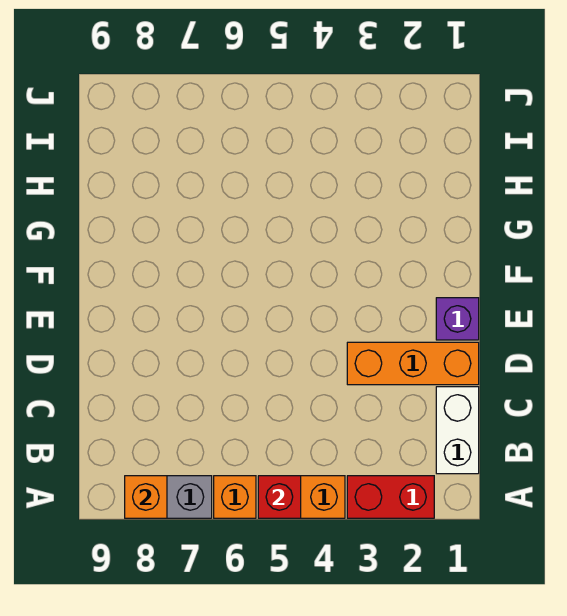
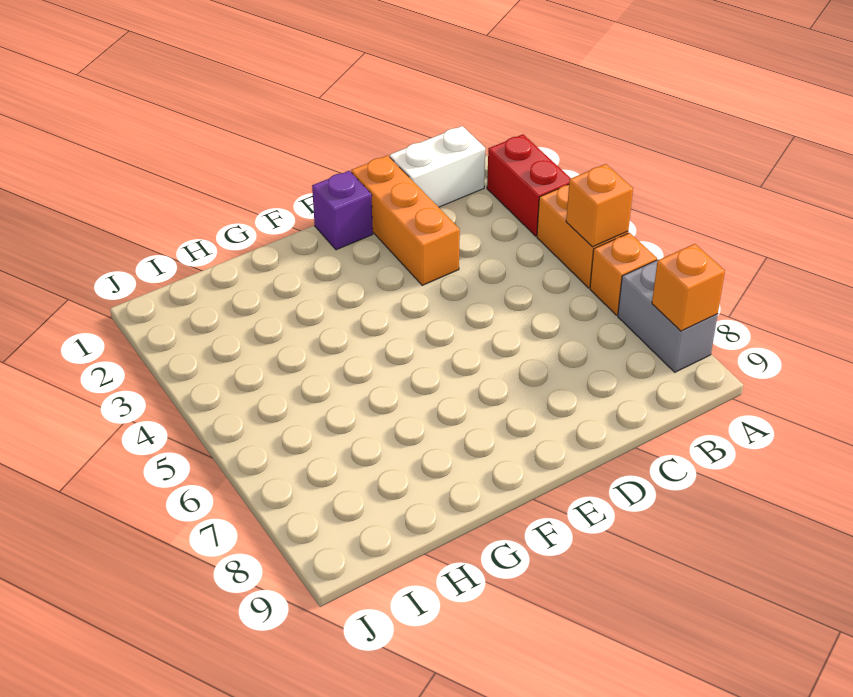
red brick A5 level 2 -> orange brick A5 level 2

